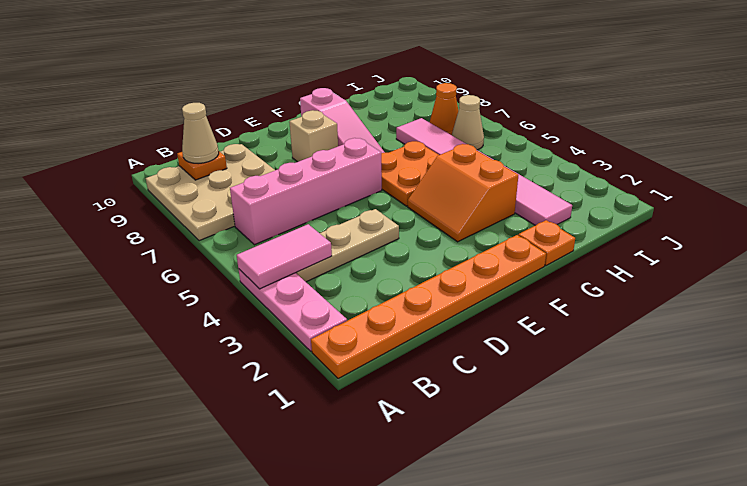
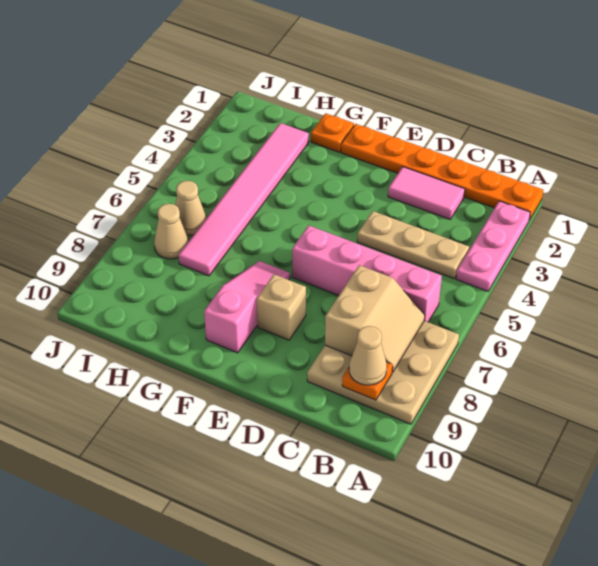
pink tile A4:B4 level 2 -> pink tile C2:D2 level 1
none -> tan slope B7:C8 level 2 top C
orange slope F3:G4 level 1 top G -> none
orange plate F5:G6 level 1 -> none
orange cone I7 level 1 -> tan cone I7 level 1

